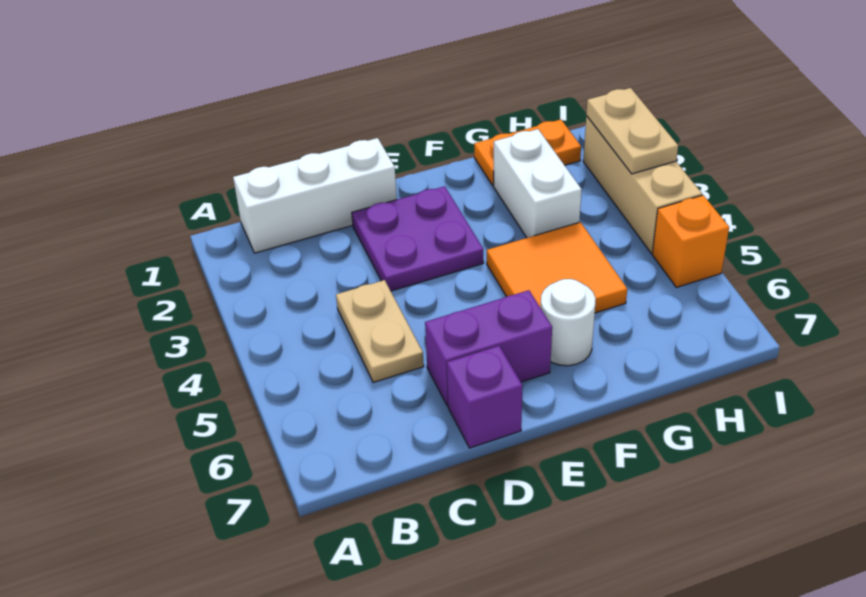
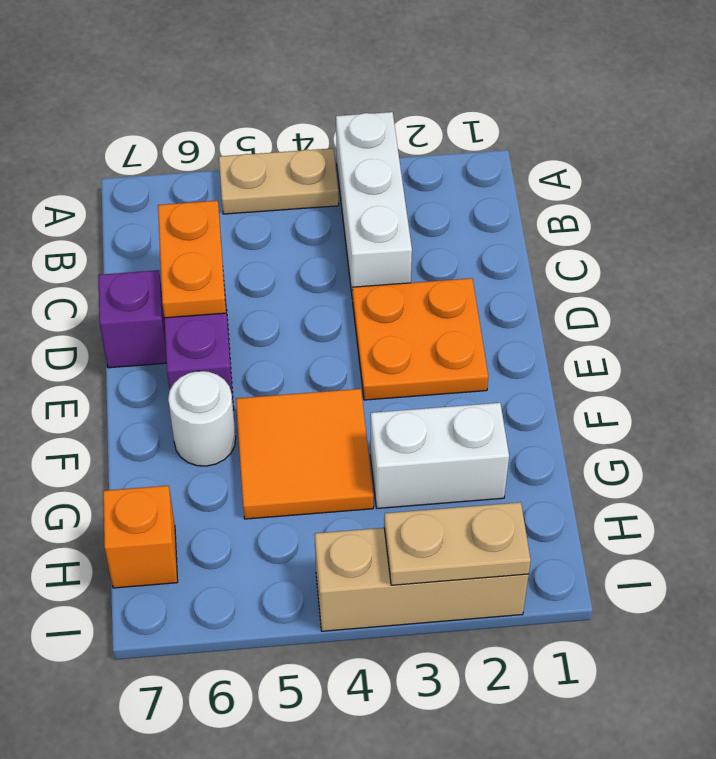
white brick B1:D1 level 1 -> white brick A3:C3 level 1
tan plate C4:C5 level 1 -> tan plate A4:A5 level 1
purple plate D2:E3 level 1 -> orange plate D2:E3 level 1
orange plate G1:H1 level 1 -> orange plate C6:D6 level 2
orange brick I5 level 1 -> orange brick H7 level 1

